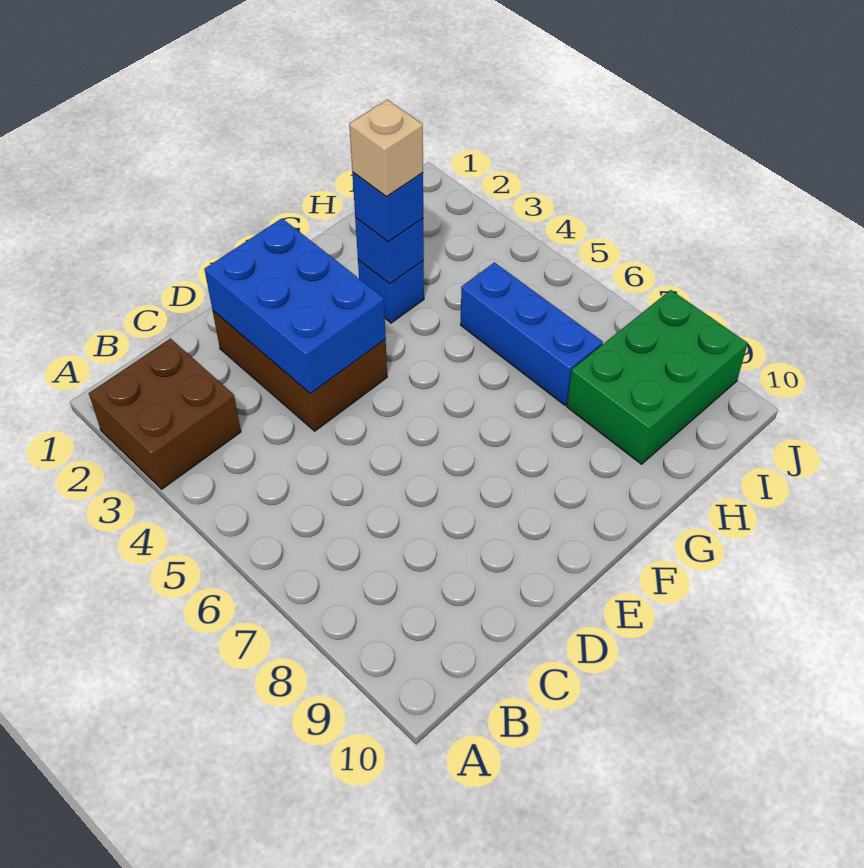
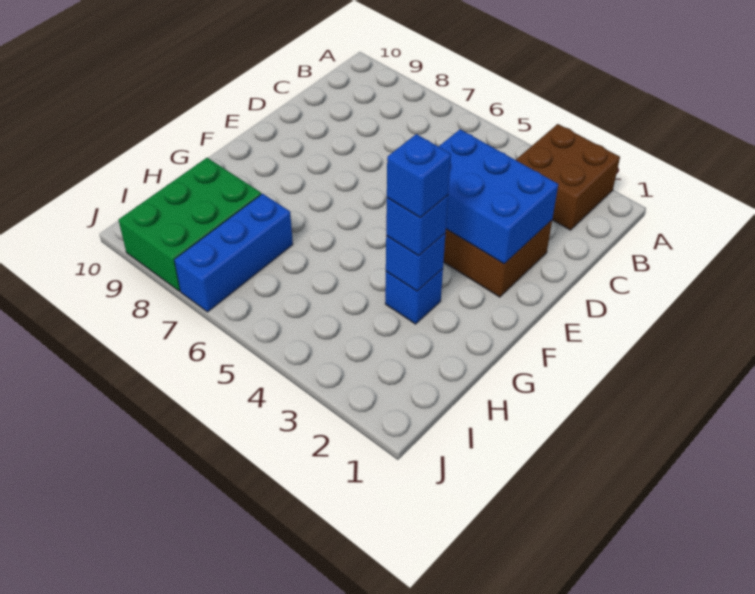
tan brick G3 level 4 -> blue brick G3 level 4
blue brick H5:H7 level 1 -> blue brick H7:J7 level 1

